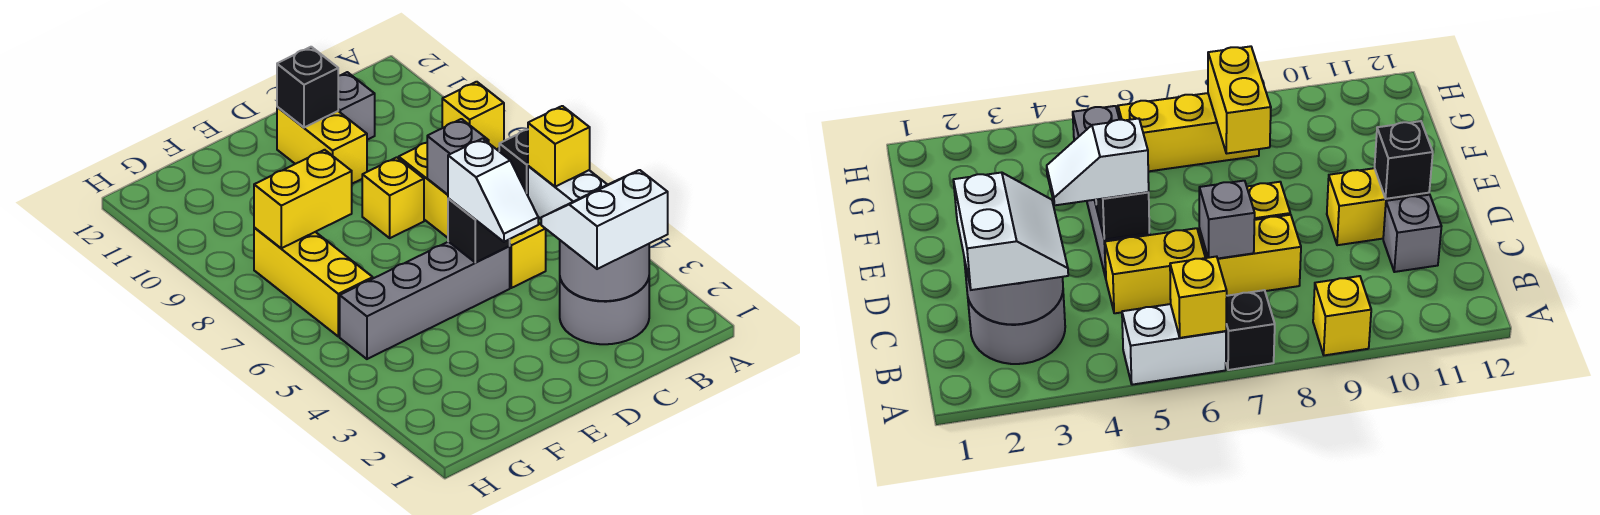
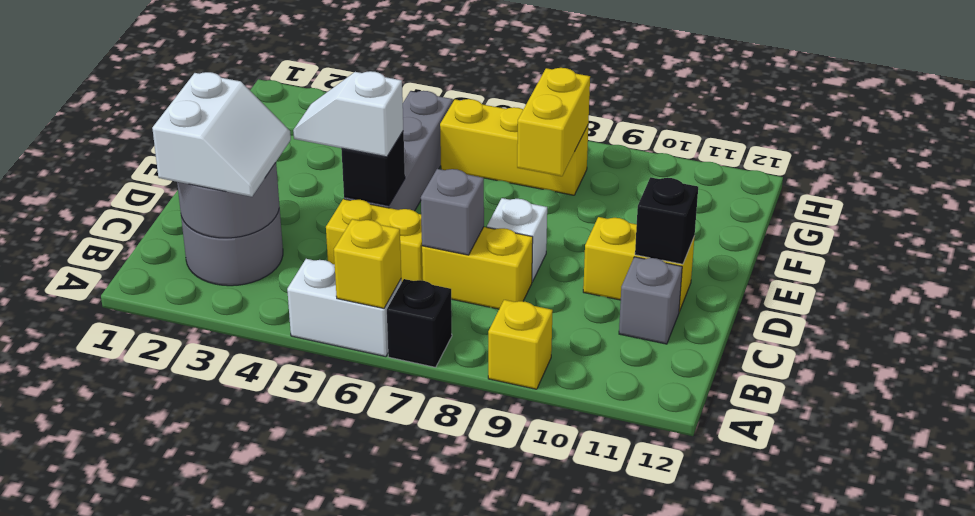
yellow brick D8 level 1 -> white brick D8 level 1

